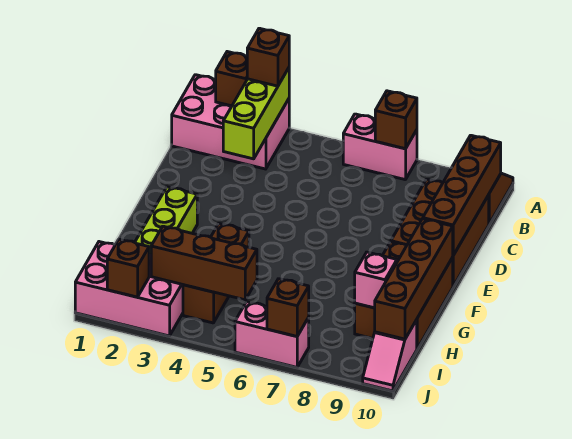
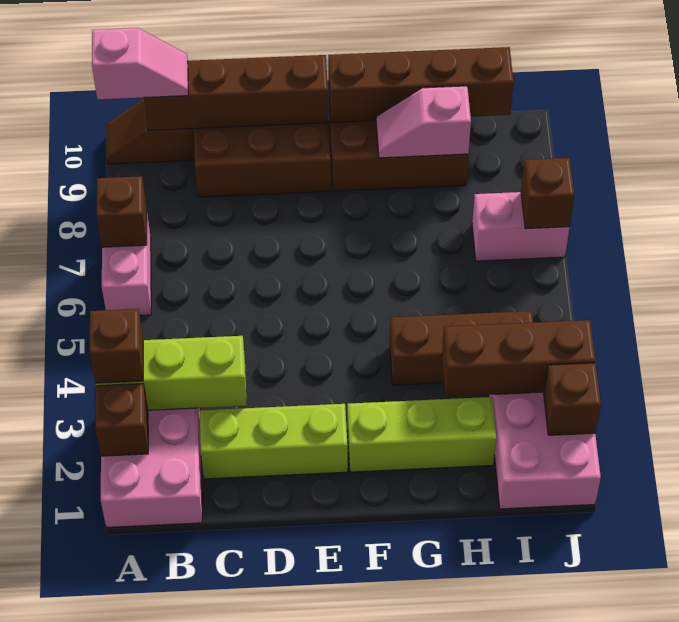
none -> lime brick C2:E2 level 1
brown brick I3:I5 level 2 -> brown brick H3:J3 level 2
pink slope I10:J10 level 1 top I -> pink slope A10:B10 level 3 top A
pink brick J6:J7 level 1 -> pink brick I7:J7 level 1

